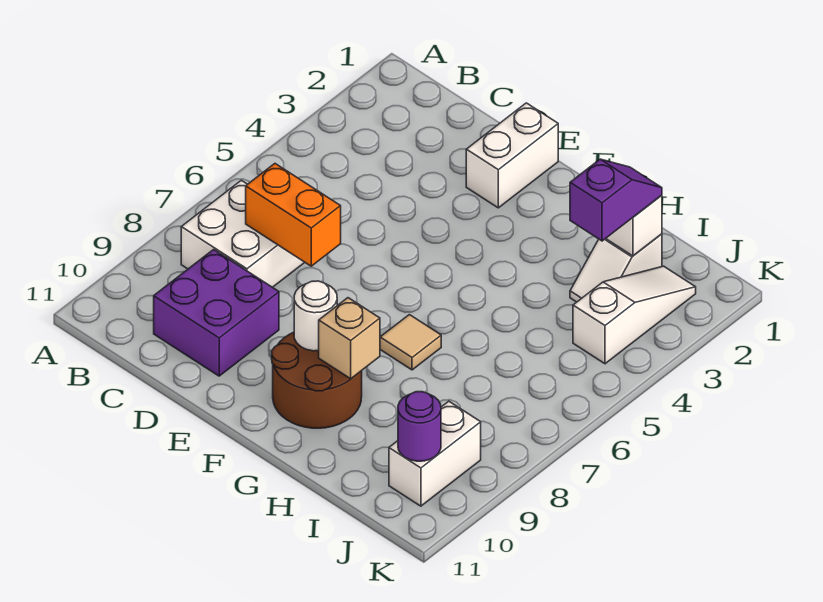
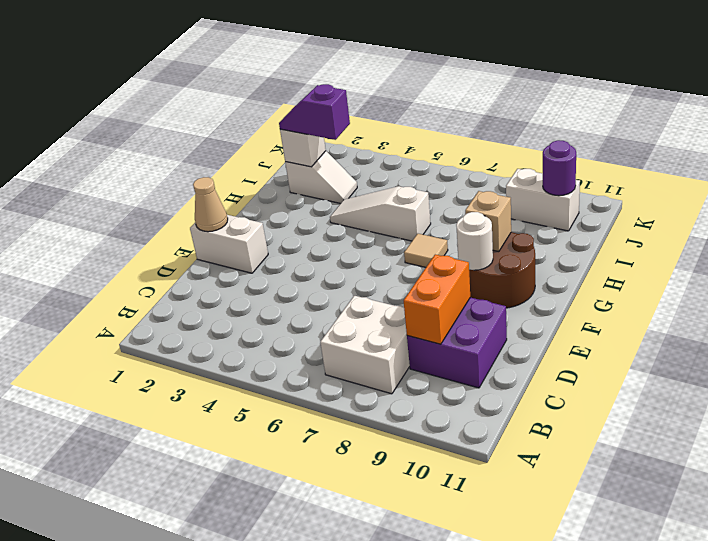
orange brick C7:D7 level 2 -> orange brick C9:D9 level 2
none -> tan cone E1 level 2
white slope J2:J4 level 1 top 4 -> white slope H4:H6 level 1 top 6

